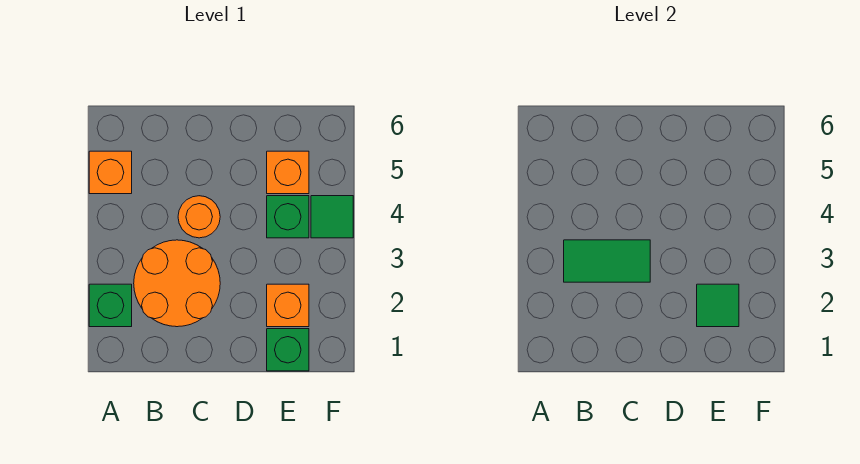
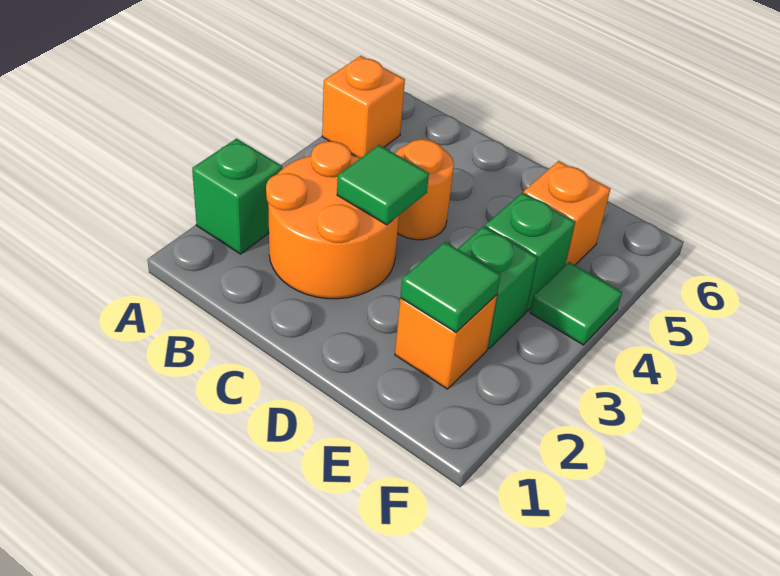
green tile B3:C3 level 2 -> green tile C3 level 2
green brick E1 level 1 -> green brick E3 level 1

